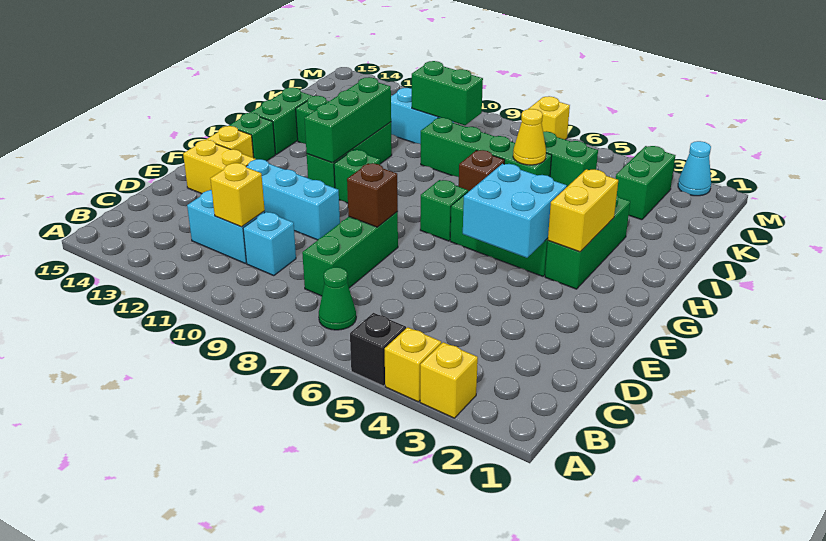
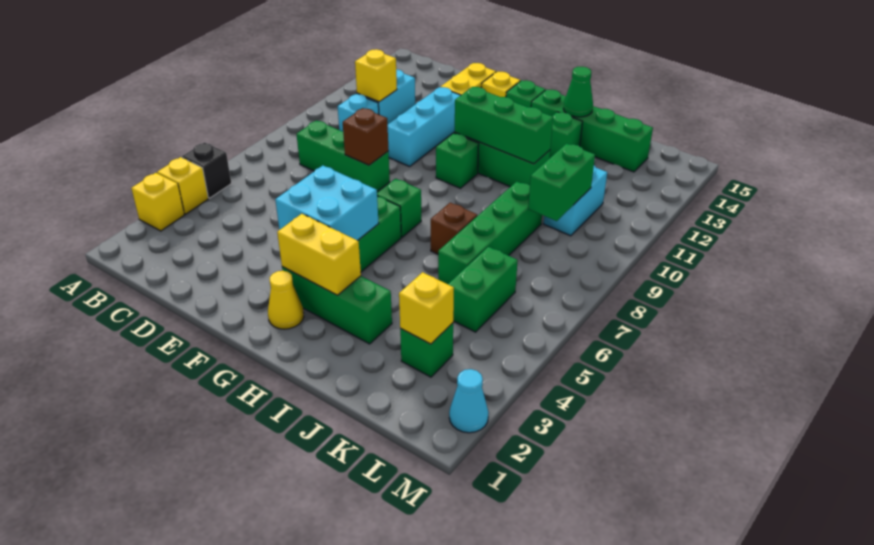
green cone B7 level 1 -> green cone I14 level 2
green brick H14:I14 level 1 -> green brick H14:K14 level 1
yellow cone J6 level 2 -> yellow cone G2 level 1
green brick K3:L3 level 1 -> green brick K3 level 1
yellow brick M7 level 1 -> yellow brick K3 level 2

